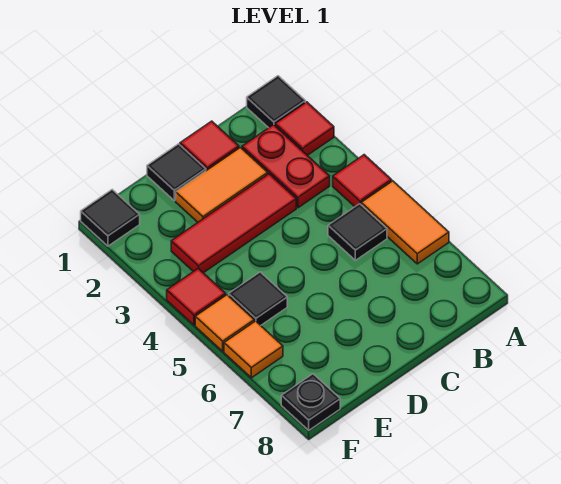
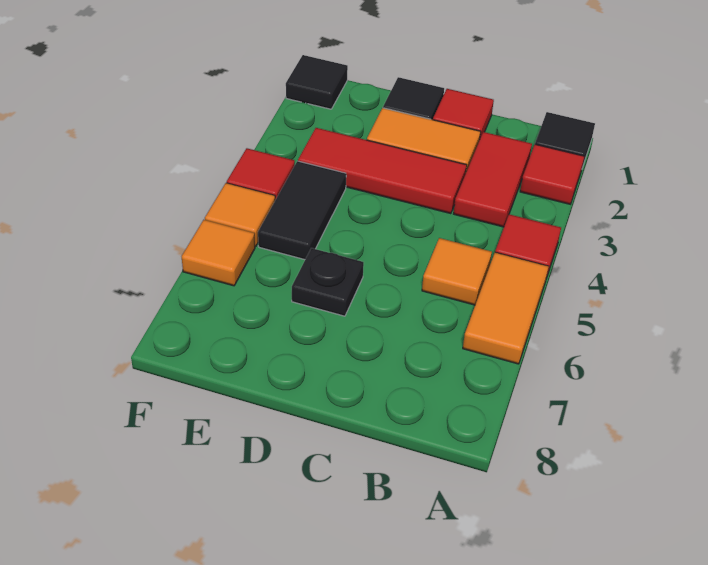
red plate B2:B3 level 1 -> red tile B2:B3 level 1
black tile B5 level 1 -> orange tile B5 level 1
black tile E5 level 1 -> black tile E4:E5 level 1
black plate F8 level 1 -> black plate D6 level 1

